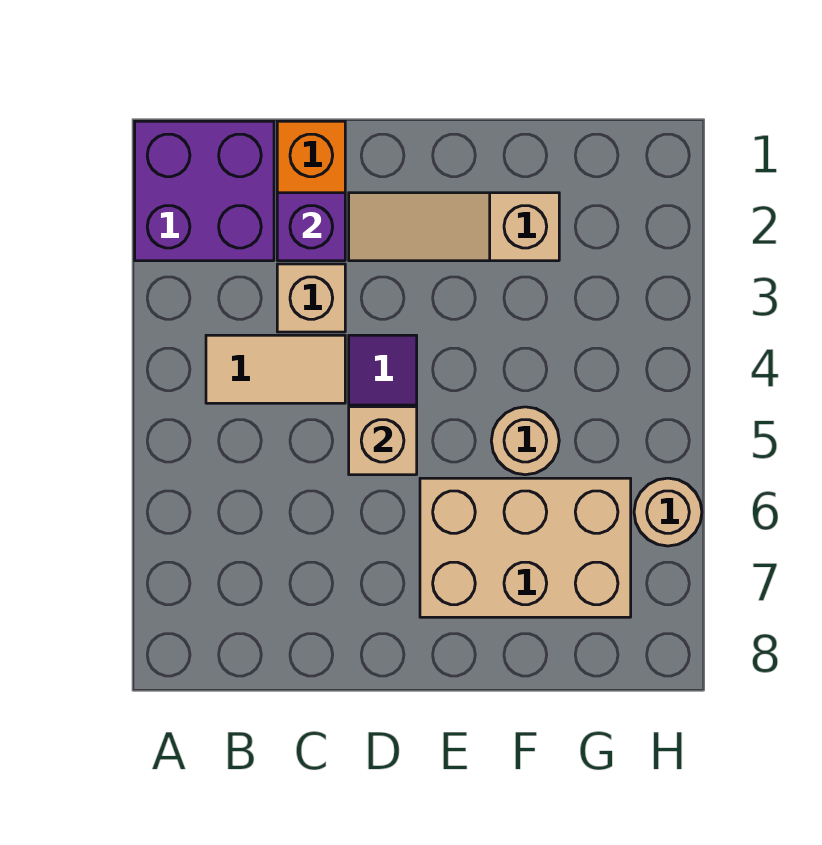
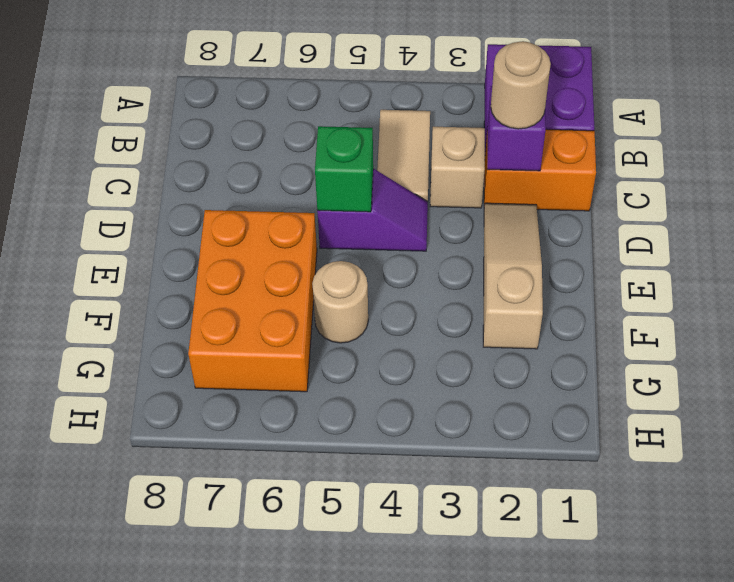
tan brick D5 level 2 -> green brick D5 level 2
tan brick E6:G7 level 1 -> orange brick E6:G7 level 1
tan round brick H6 level 1 -> tan round brick C2 level 3

